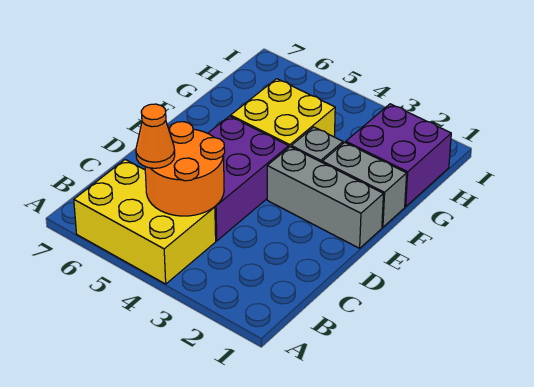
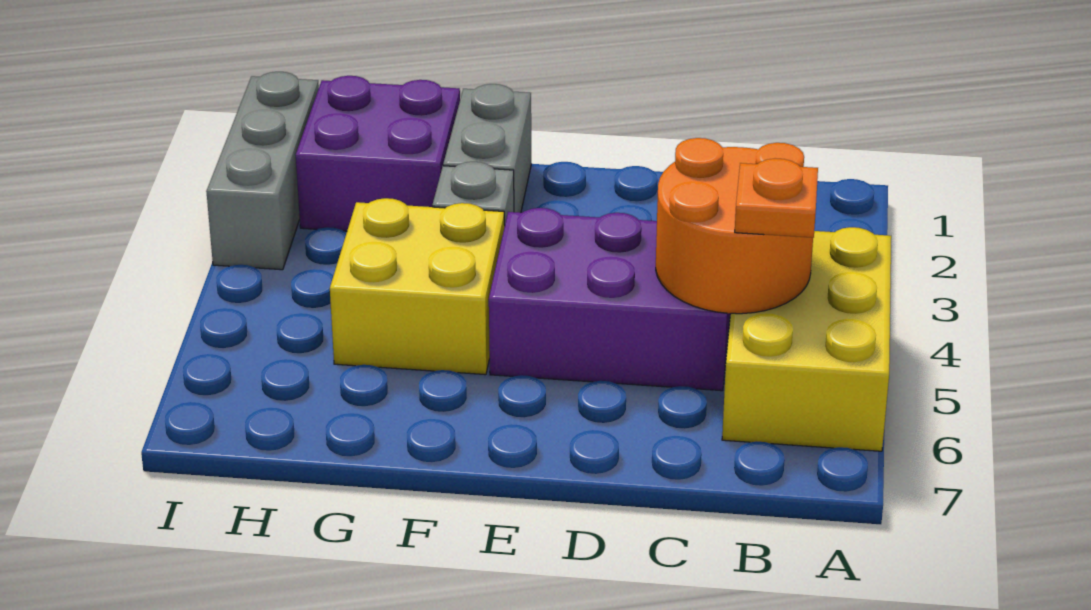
orange cone B5 level 3 -> orange plate B5 level 3
grey brick E1:E3 level 1 -> grey brick I1:I3 level 1

